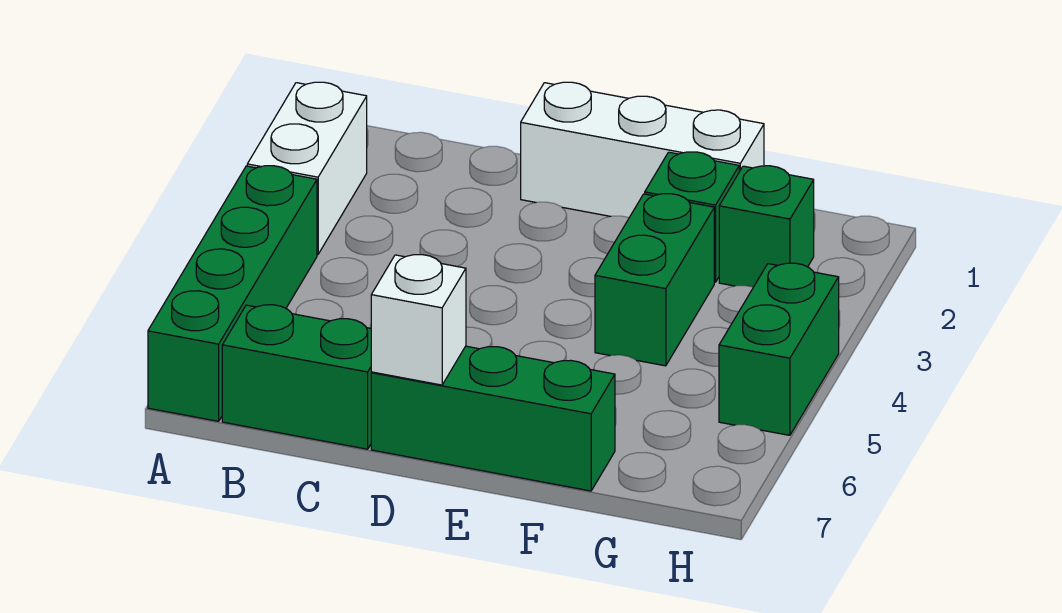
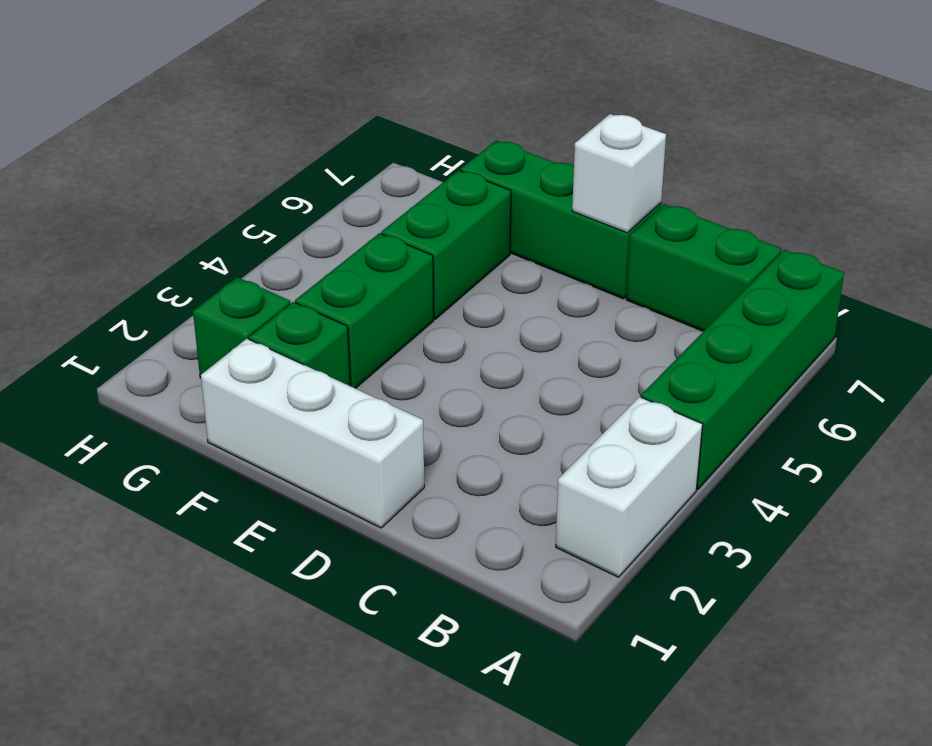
green brick H4:H5 level 1 -> green brick F5:F6 level 1

